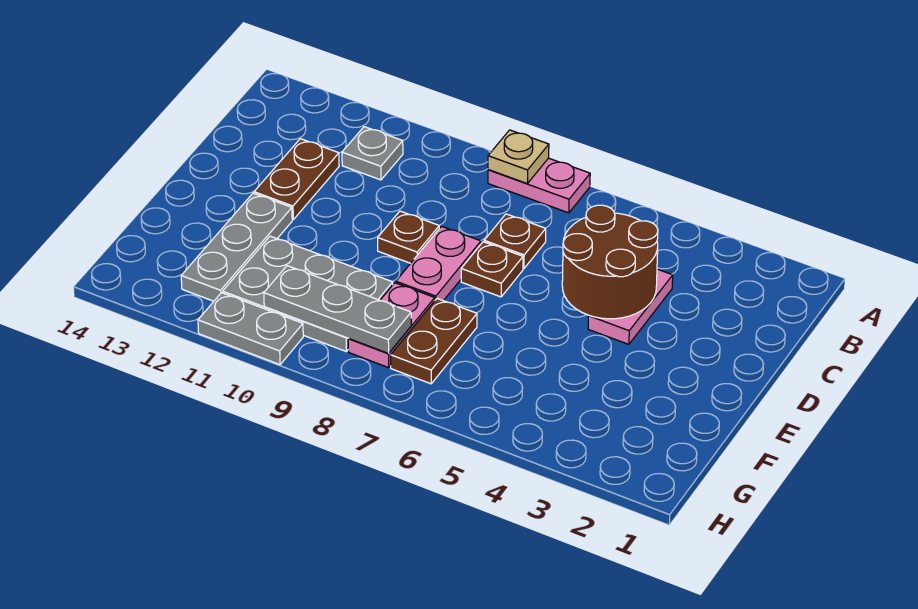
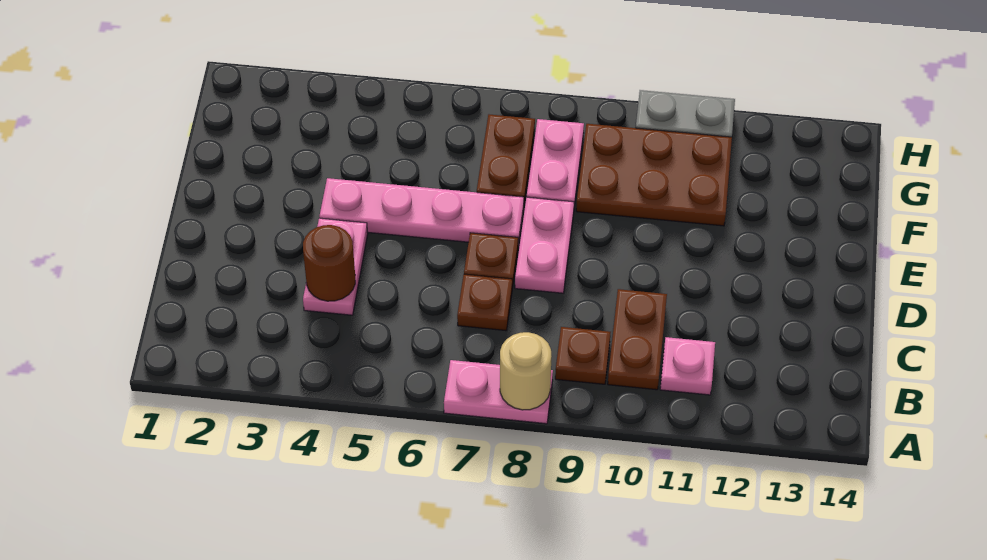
tan plate A8 level 2 -> tan round brick A8 level 2
grey plate B11 level 1 -> pink plate B11 level 1
brown round brick C4:D5 level 2 -> brown round brick C4 level 2
brown plate C12:D12 level 1 -> brown plate B10:C10 level 1
brown plate D9 level 1 -> brown plate B9 level 1
none -> pink plate E4:E7 level 1
grey plate E12:G12 level 1 -> none
grey plate F9:G11 level 1 -> brown plate F9:G11 level 1
grey plate G8:G10 level 2 -> none

